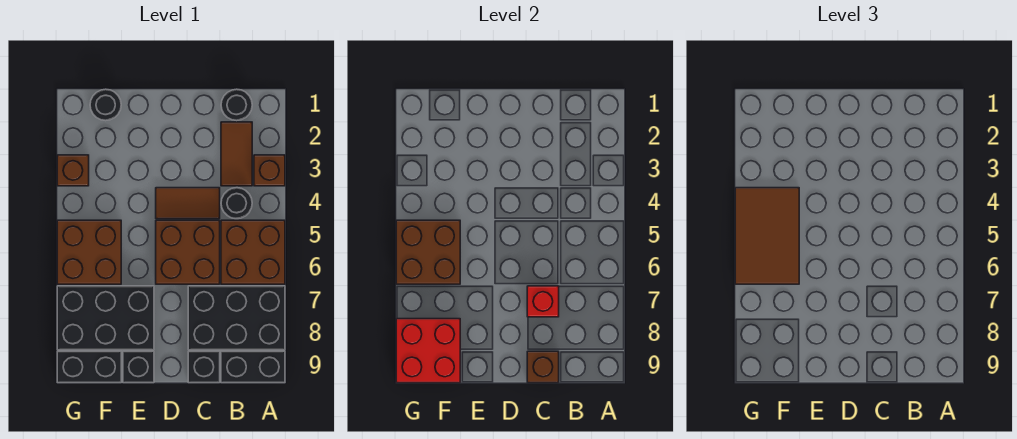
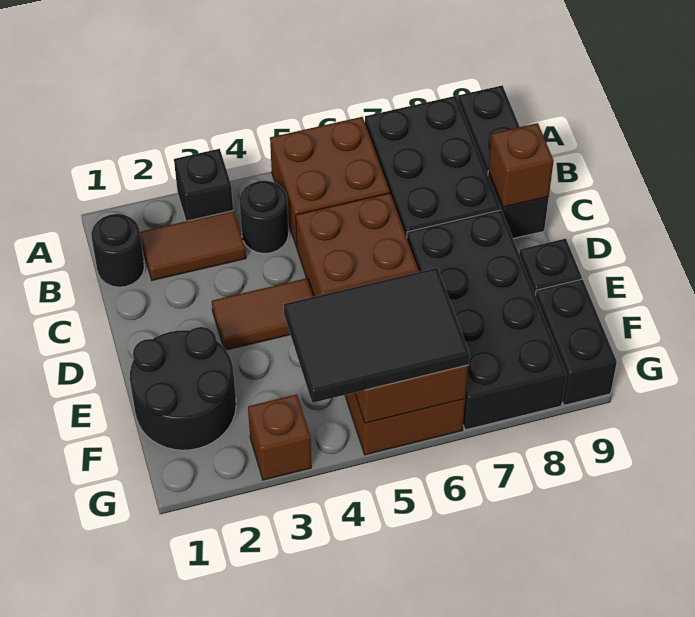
brown brick A3 level 1 -> black brick A3 level 1
brown tile C4:D4 level 1 -> brown tile D3:D4 level 1
red brick C7 level 2 -> none
black brick E7:G8 level 1 -> black brick D7:G8 level 1
black round brick F1 level 1 -> black round brick E1:F2 level 1
brown tile F4:G6 level 3 -> black tile F4:G6 level 3
red brick F8:G9 level 2 -> none

